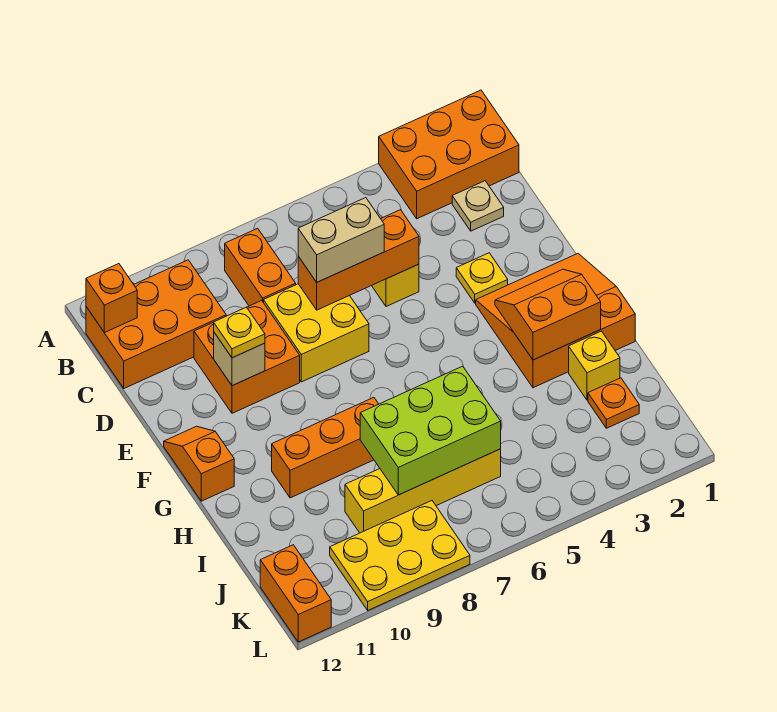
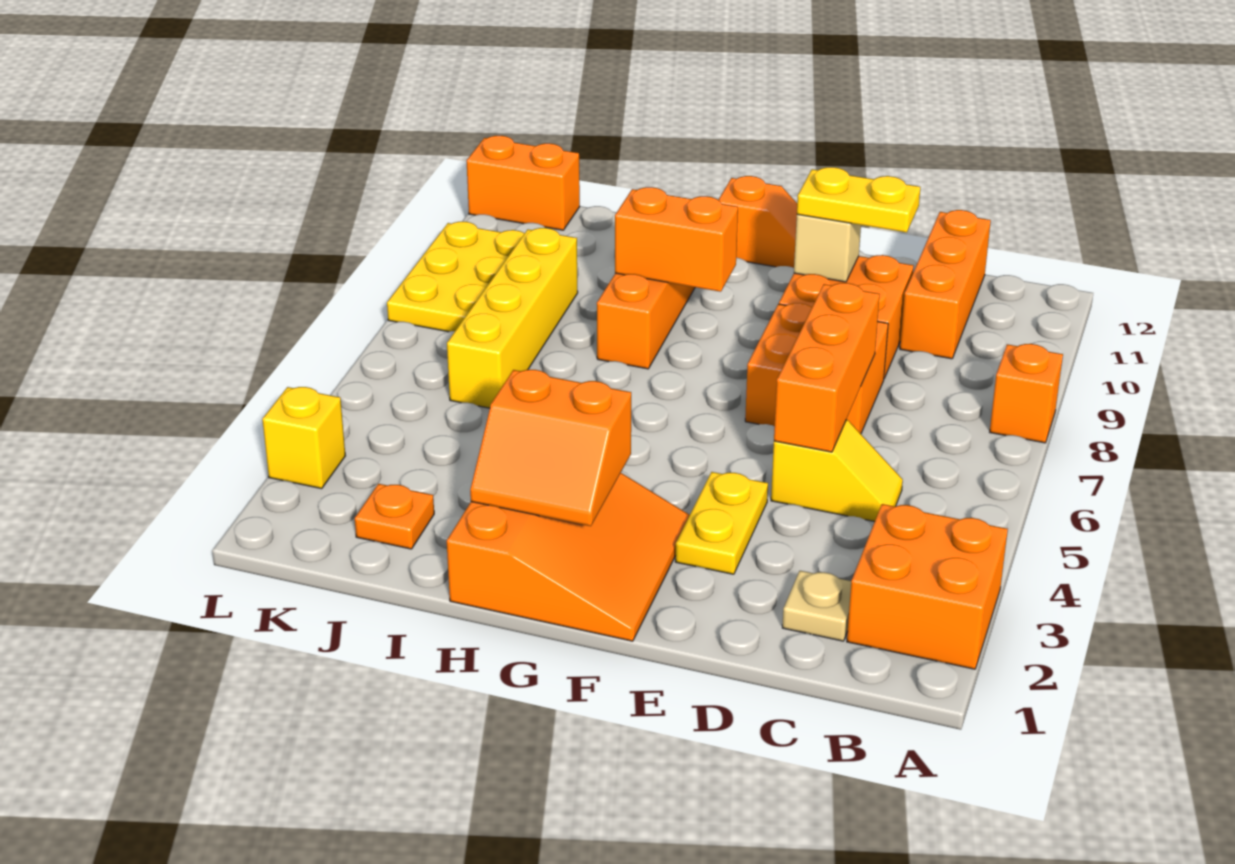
orange brick A1:B3 level 1 -> orange brick A2:B3 level 1
orange brick B8:C8 level 1 -> orange brick G9:H9 level 2
orange brick B10:C12 level 1 -> orange brick C10:C12 level 1
orange brick B12 level 2 -> orange brick A8 level 1
tan brick D6:D7 level 3 -> none
yellow brick D7:E8 level 1 -> orange brick D7:E8 level 1
yellow plate E3 level 1 -> yellow plate E3:E4 level 1
yellow plate E10 level 3 -> yellow plate D10:E10 level 3
orange slope G2:H3 level 2 top H -> orange slope G2:H3 level 2 top 3
yellow brick I2 level 1 -> yellow brick L3 level 1
lime brick I6:J8 level 2 -> none

